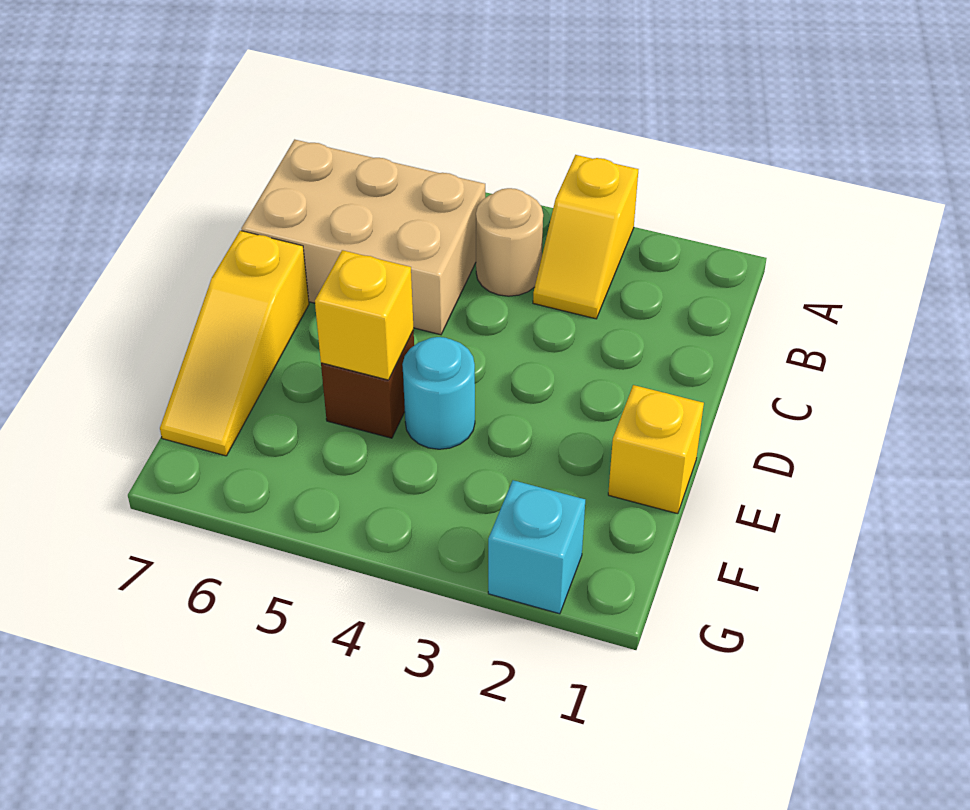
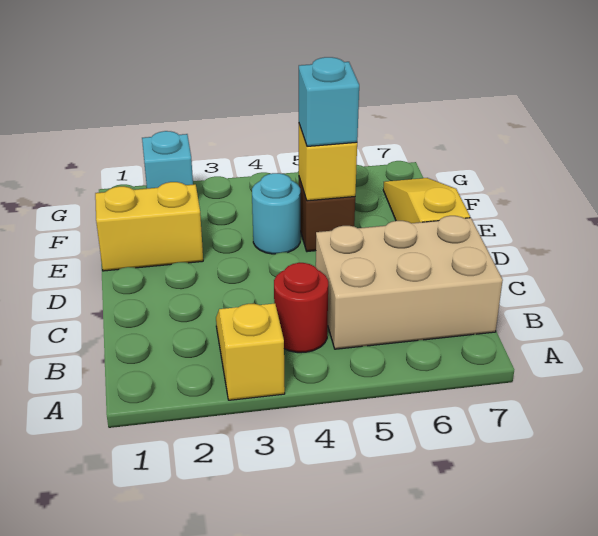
tan round brick B4 level 1 -> red round brick B4 level 1
yellow brick E1 level 1 -> yellow brick E1:E2 level 1
none -> cyan brick E5 level 3

